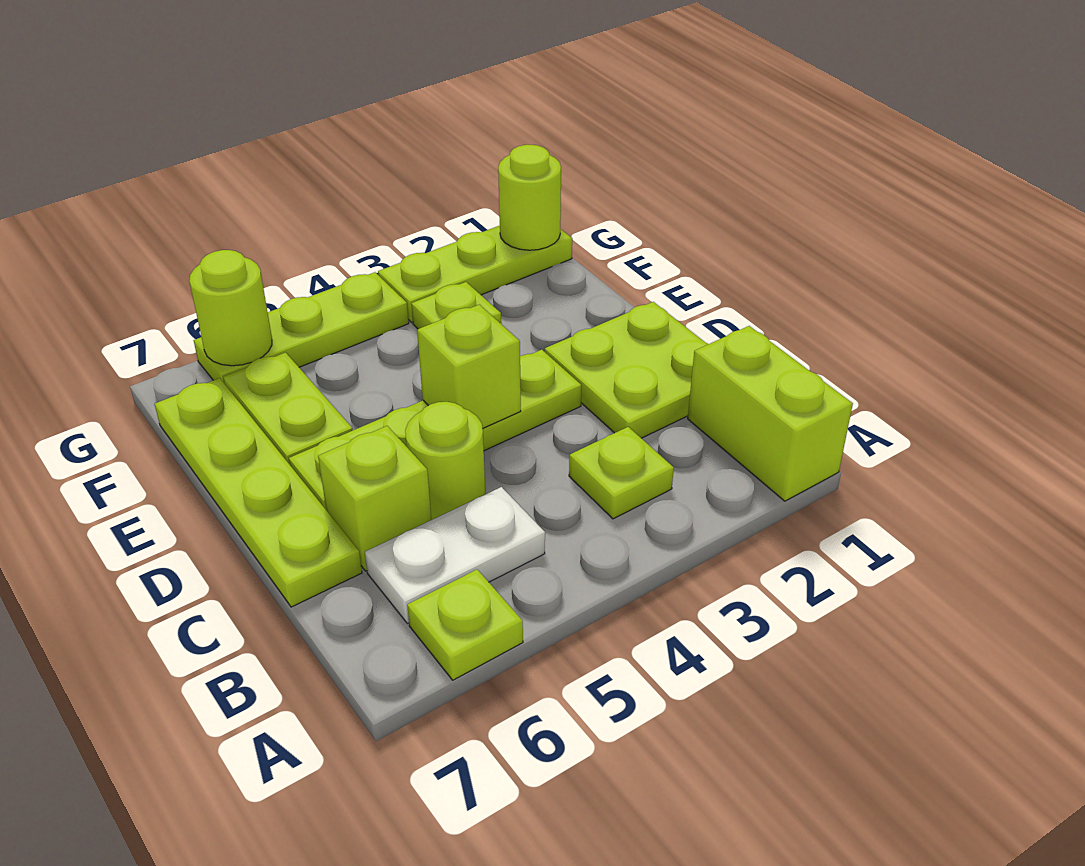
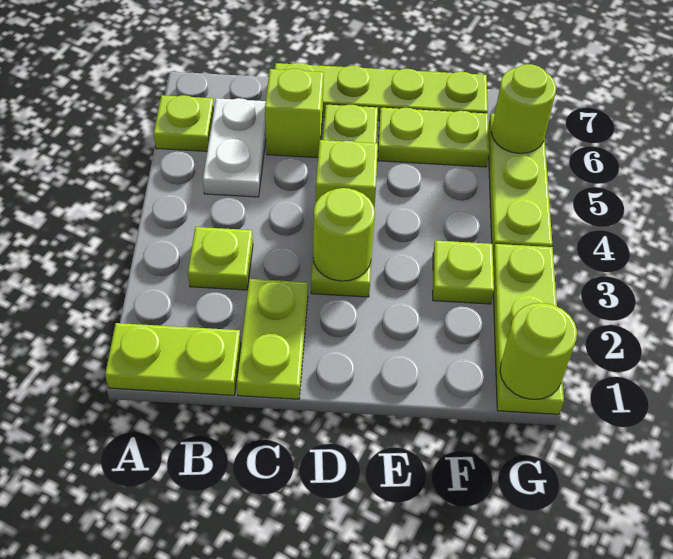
lime brick A1:B1 level 1 -> lime plate A1:B1 level 1
lime plate C1:D2 level 1 -> lime plate C1:C2 level 1
lime round brick C5 level 1 -> lime round brick D3 level 2

